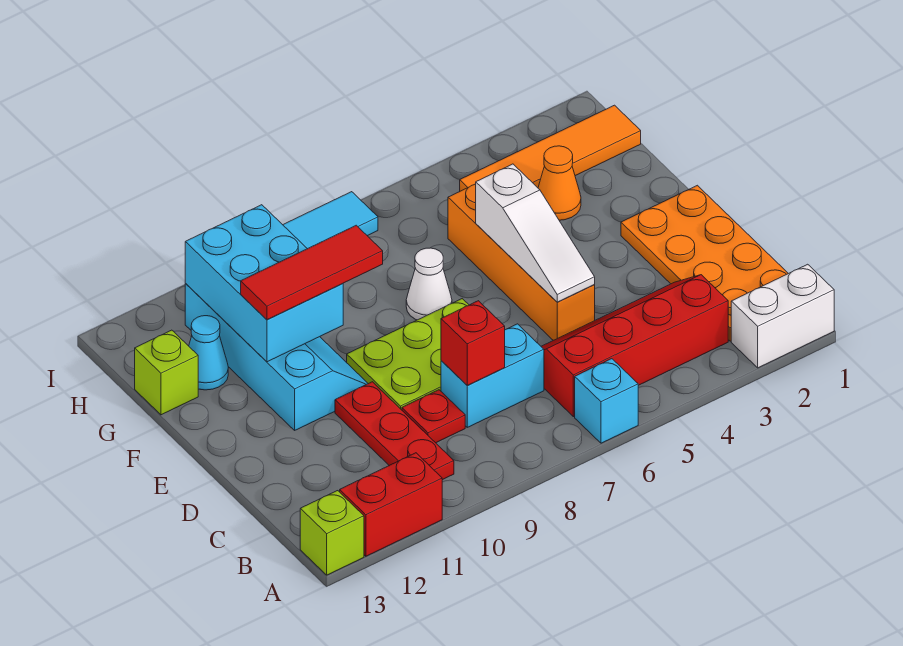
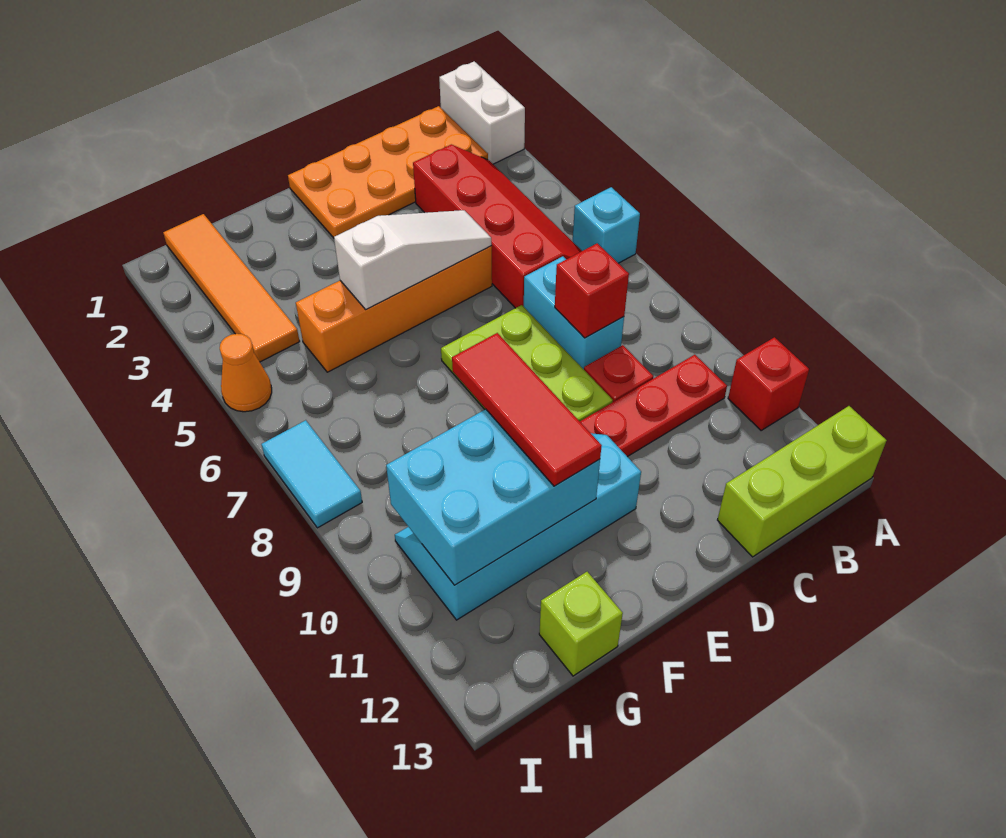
red brick A11:A12 level 1 -> red brick A11 level 1
lime brick A13 level 1 -> lime brick A13:C13 level 1
red slope B3:C6 level 1 top B -> red slope B3:C6 level 1 top C
white cone F7 level 1 -> none
orange cone G3 level 1 -> orange cone I5 level 1
cyan cone G12 level 1 -> none

